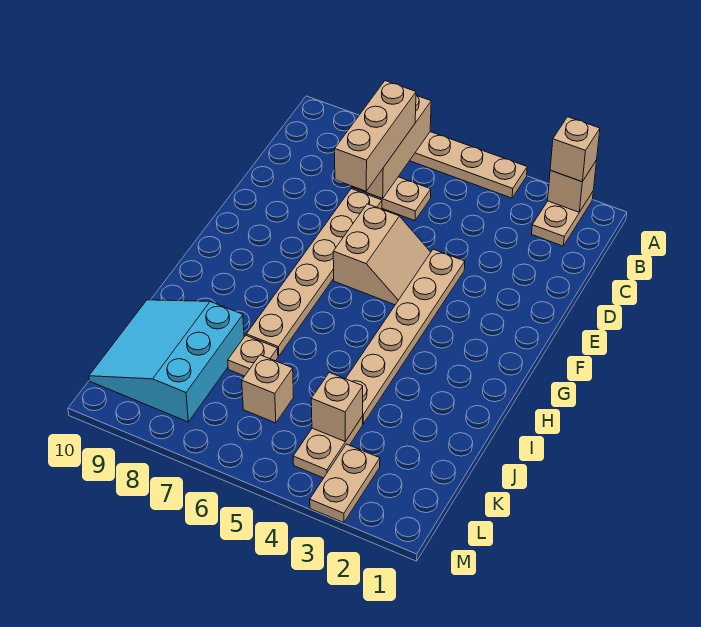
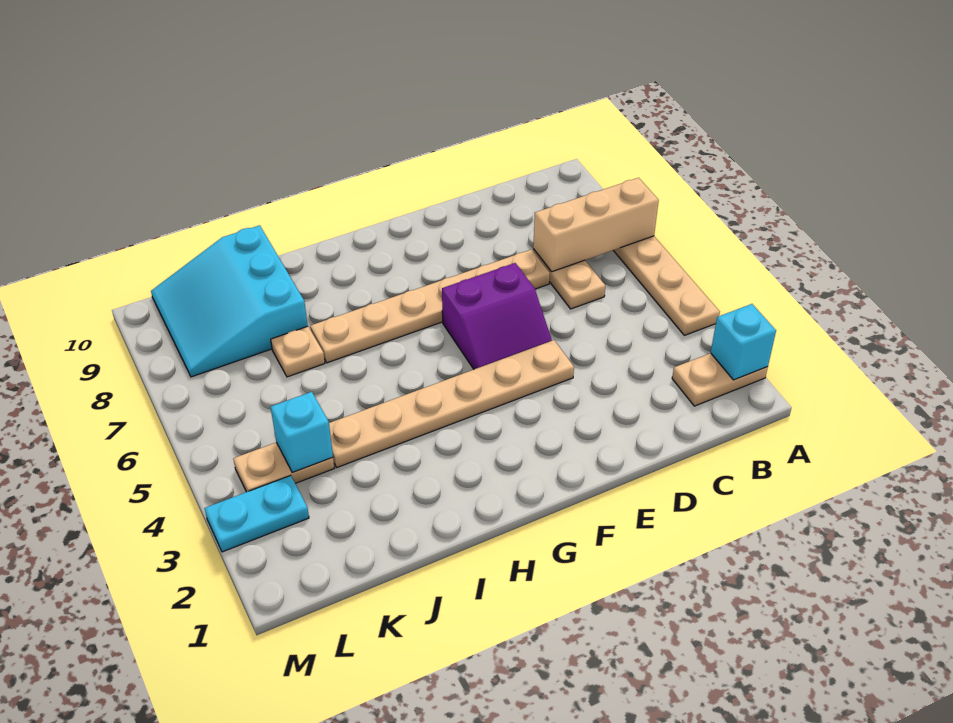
tan brick A2 level 2 -> cyan brick A2 level 2
tan brick A2 level 3 -> none
tan brick B7:D7 level 3 -> none
tan slope E5:F6 level 1 top 6 -> purple slope E5:F6 level 1 top 6
cyan slope J8:L10 level 1 top 8 -> cyan slope J8:L10 level 1 top J
tan brick K4 level 2 -> cyan brick K4 level 2
tan brick K6 level 1 -> none
tan plate L3:M3 level 1 -> cyan plate L3:M3 level 1

